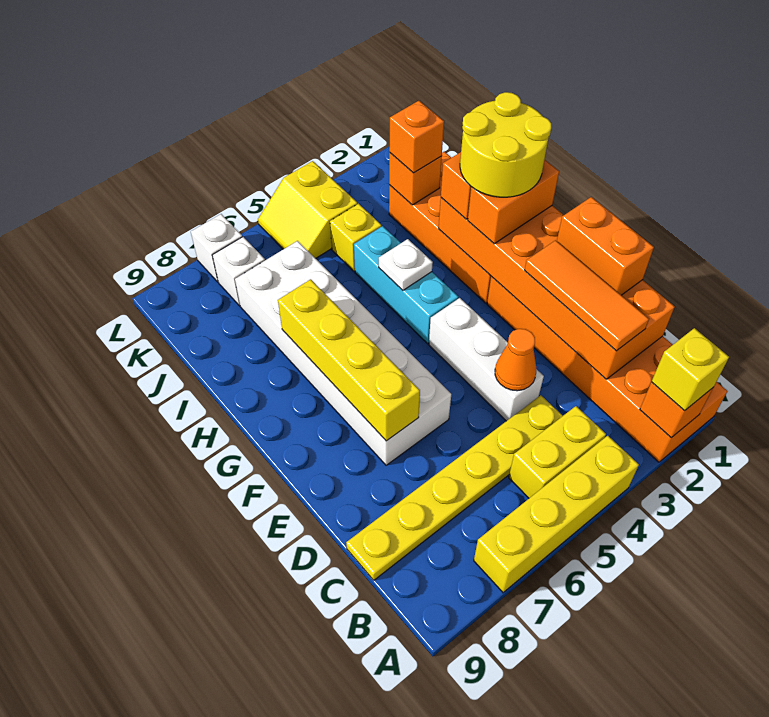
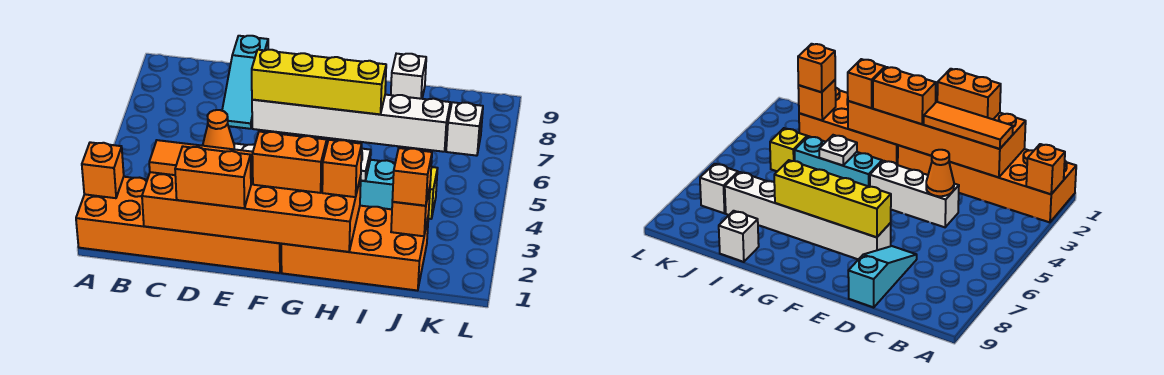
yellow brick A2 level 3 -> none
yellow brick A4:A7 level 1 -> none
yellow brick B4:B5 level 1 -> none
yellow plate C4:C9 level 1 -> none
none -> cyan slope D7:D9 level 1 top 9
white brick E6:J7 level 1 -> white brick E7:J7 level 1
orange brick G1:G2 level 3 -> orange brick F2:G2 level 3
yellow round brick G1:H2 level 4 -> none
yellow slope K4:L5 level 1 top 4 -> none
white brick L7 level 1 -> white brick I9 level 1

